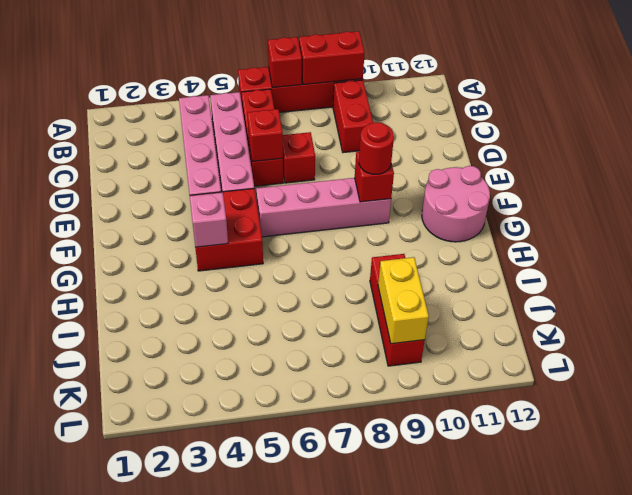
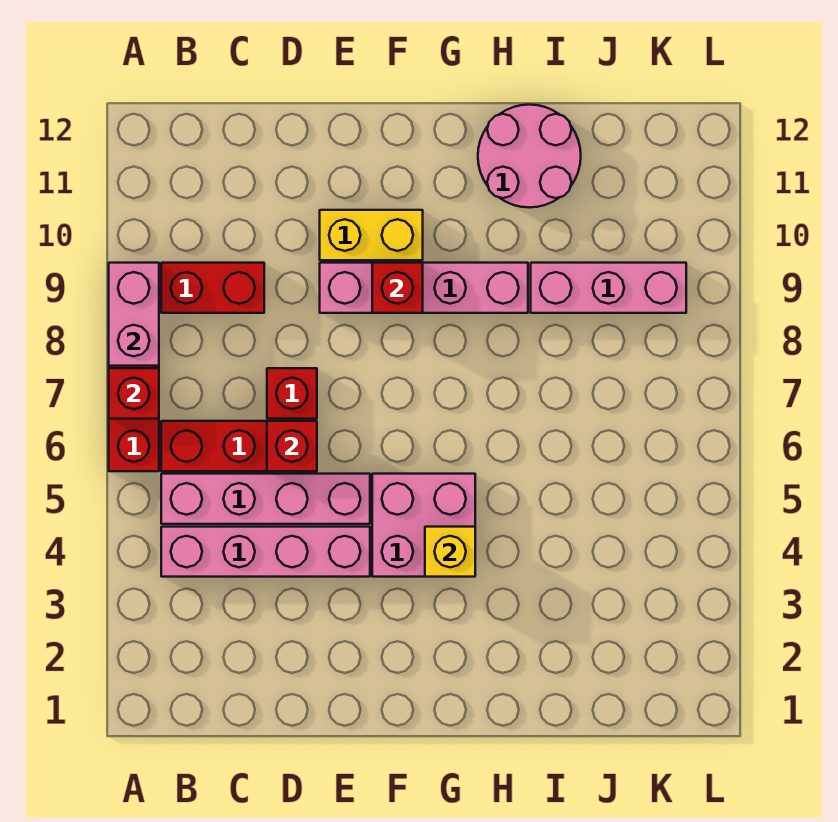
red brick A8:A9 level 2 -> pink brick A8:A9 level 2
red brick F4:G5 level 1 -> pink brick F4:G5 level 1
pink brick F6:F9 level 1 -> pink brick E9:H9 level 1
red round brick F9 level 3 -> none
pink round brick F11:G12 level 1 -> pink round brick H11:I12 level 1
pink brick G4 level 2 -> yellow brick G4 level 2
red brick I9:K9 level 1 -> pink brick I9:K9 level 1
yellow brick J9:K9 level 2 -> yellow brick E10:F10 level 1

